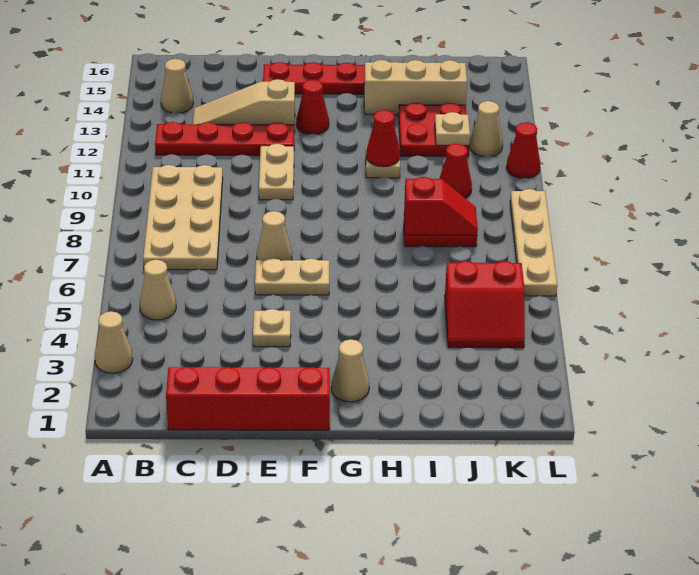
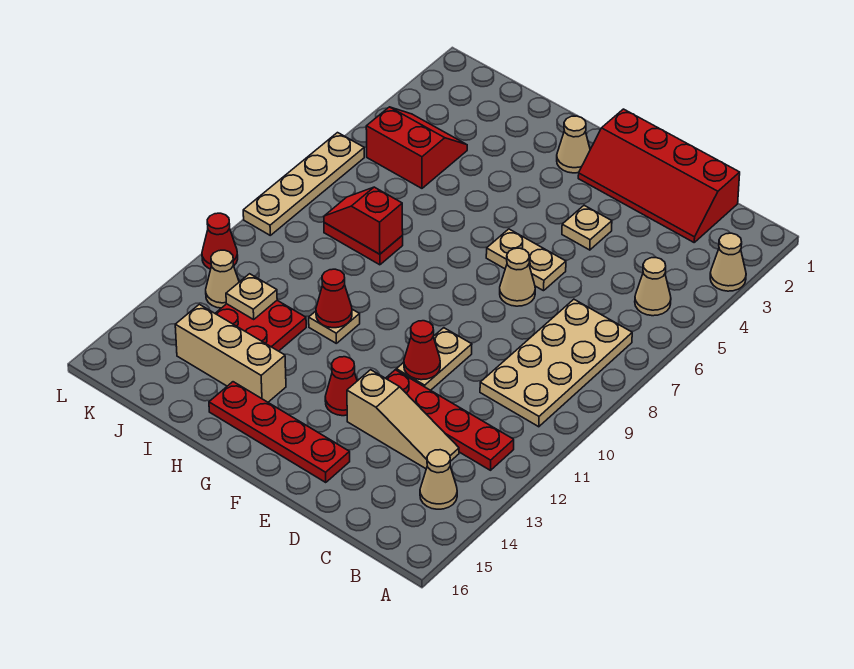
red cone J10 level 1 -> red cone E11 level 2

